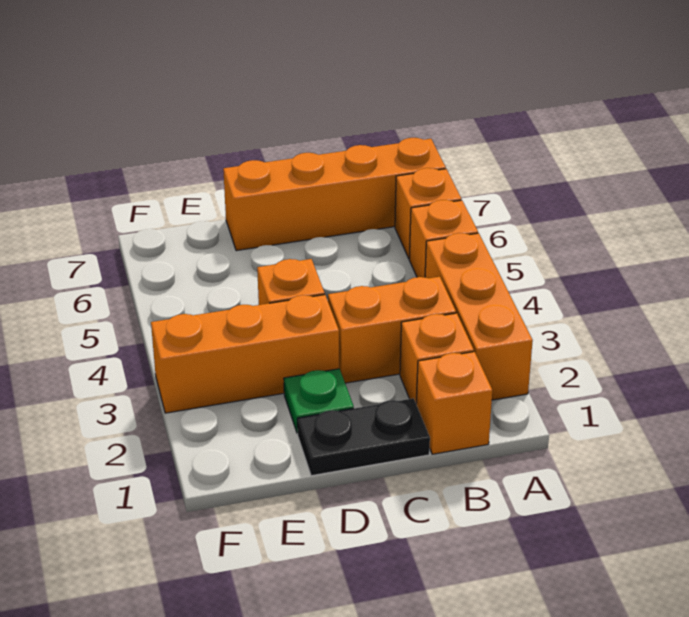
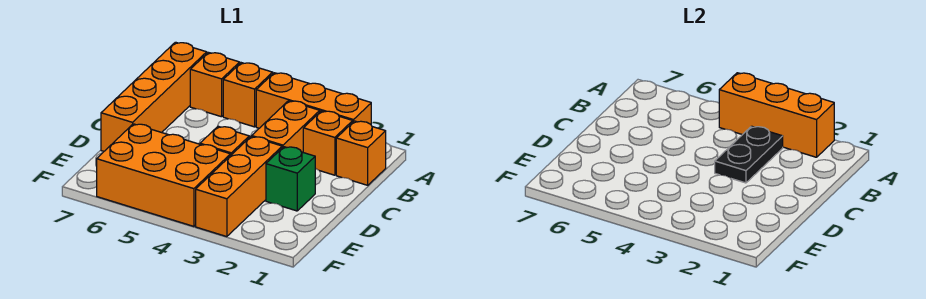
none -> orange brick A2:A4 level 2
black plate C1:D1 level 1 -> black plate B3:C3 level 2
green plate D2 level 1 -> green brick D2 level 1
none -> orange brick E4:F6 level 1

